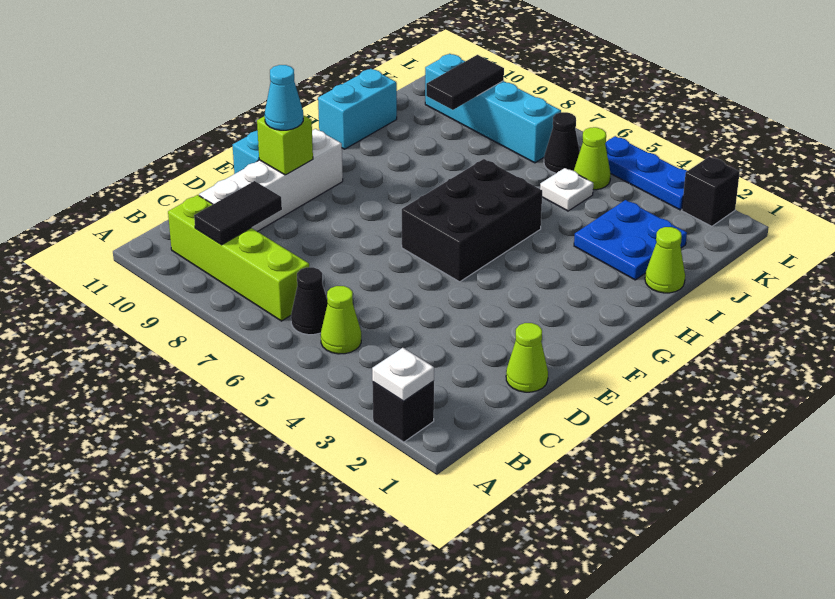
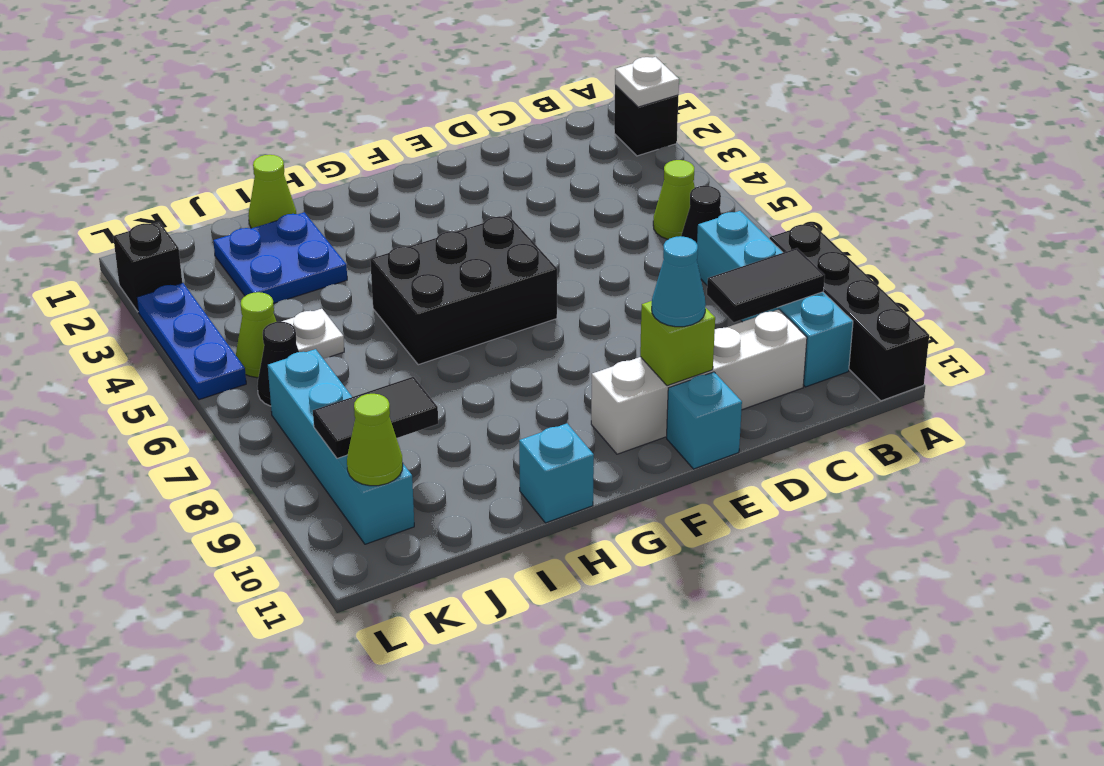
none -> black brick A8:A11 level 1
lime brick B7:B10 level 1 -> cyan brick B7:B10 level 1
lime cone D1 level 1 -> lime cone K10 level 2
cyan brick H11:I11 level 1 -> cyan brick H11 level 1

